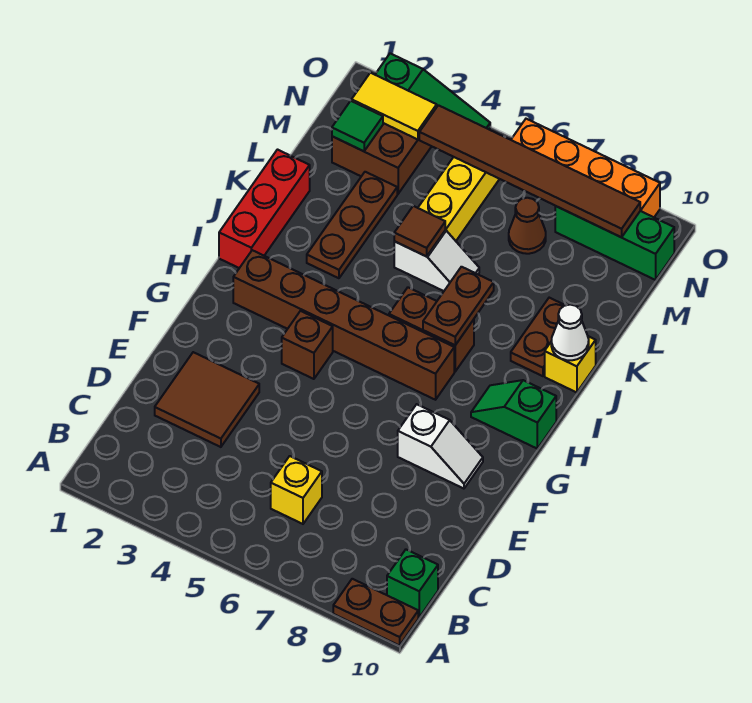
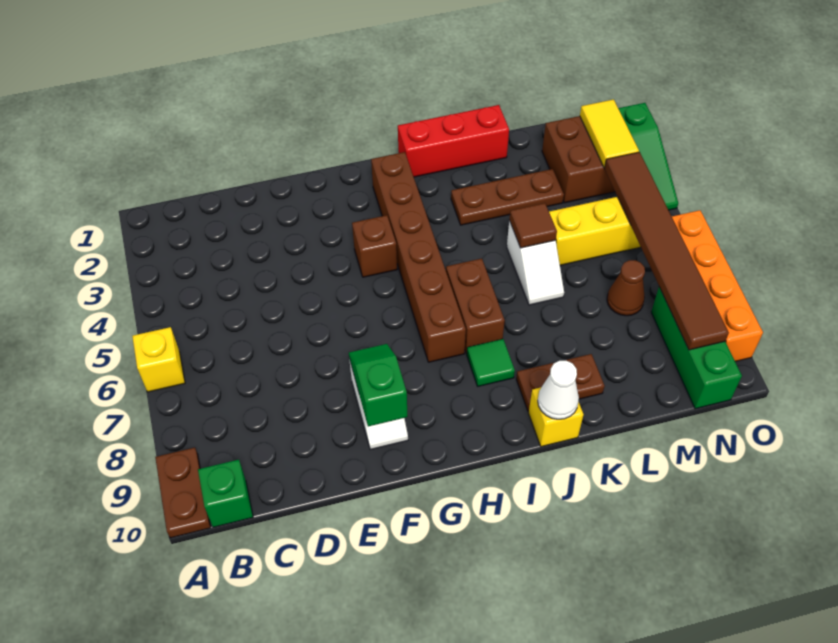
yellow brick C6 level 1 -> yellow brick A6 level 1
brown tile D2:E3 level 1 -> none
green slope H9:H10 level 1 top 10 -> green slope F8:F9 level 2 top 9
brown plate I7:J7 level 2 -> none
green tile M2 level 2 -> green tile I8 level 1

